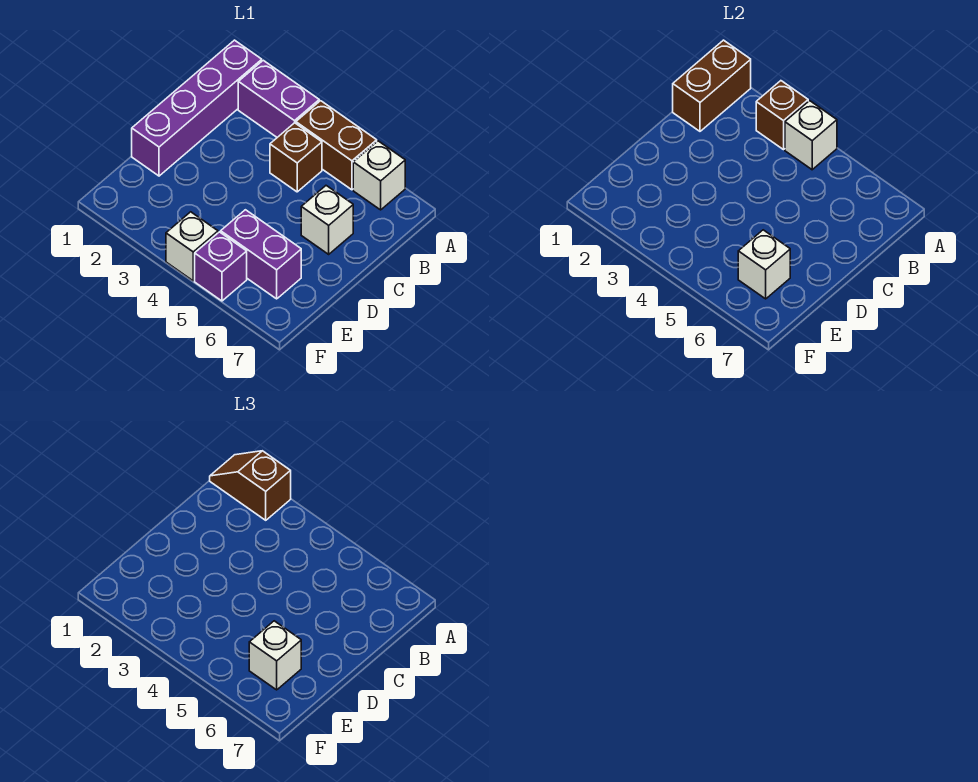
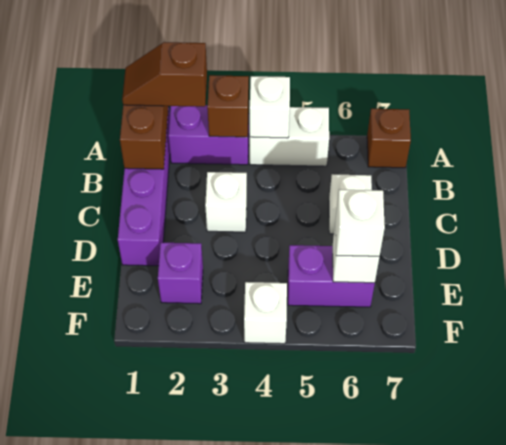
brown brick A4:A5 level 1 -> white brick A4:A5 level 1
white brick A6 level 1 -> white brick C3 level 1
brown brick B4 level 1 -> brown brick A7 level 1
purple brick F5 level 1 -> purple brick E2 level 1

